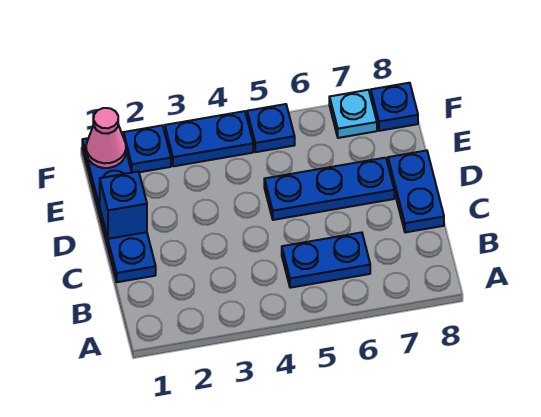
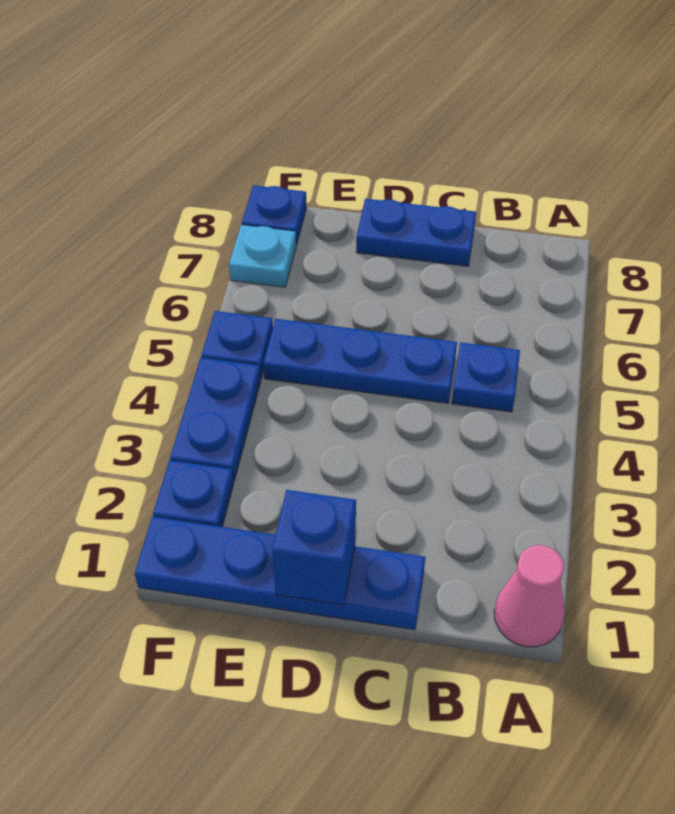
blue plate B5:B6 level 1 -> blue plate B5 level 1
blue plate D5:D7 level 1 -> blue plate C5:E5 level 1
pink cone F1 level 2 -> pink cone A1 level 1

